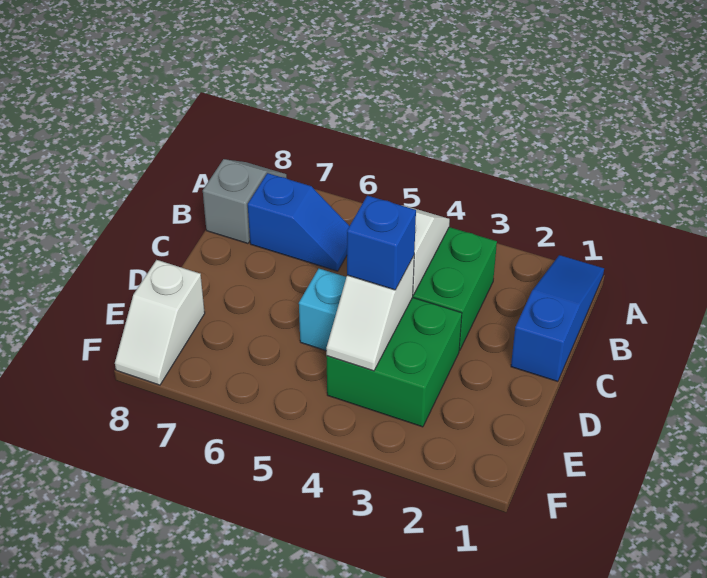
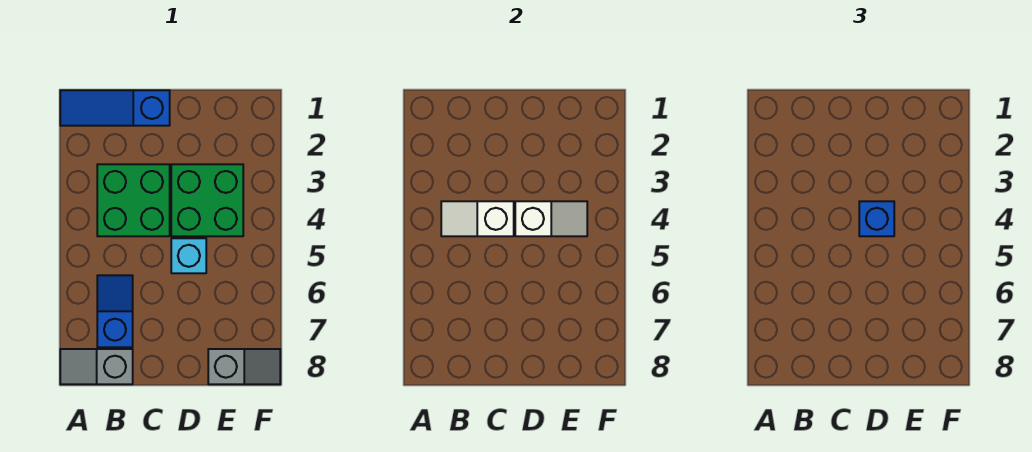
white slope E8:F8 level 1 top E -> grey slope E8:F8 level 1 top E

